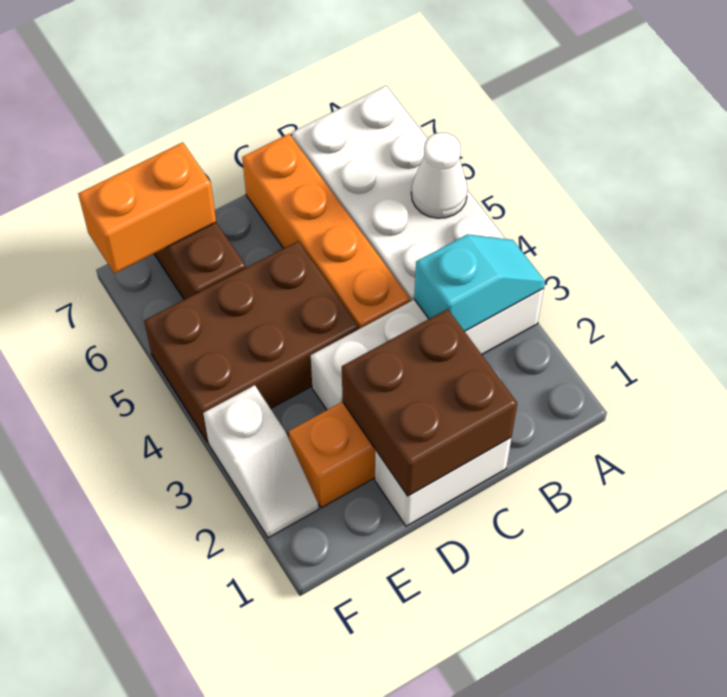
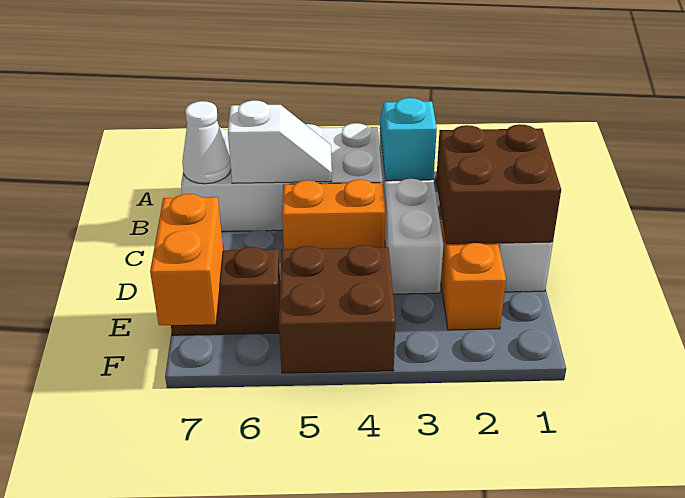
white cone A5 level 2 -> white cone B7 level 2
orange brick C4:C7 level 1 -> orange brick C4:C5 level 1
brown brick D4:F5 level 1 -> brown brick E4:F5 level 1
white slope F2:F3 level 1 top 3 -> white slope B5:B6 level 2 top 6

